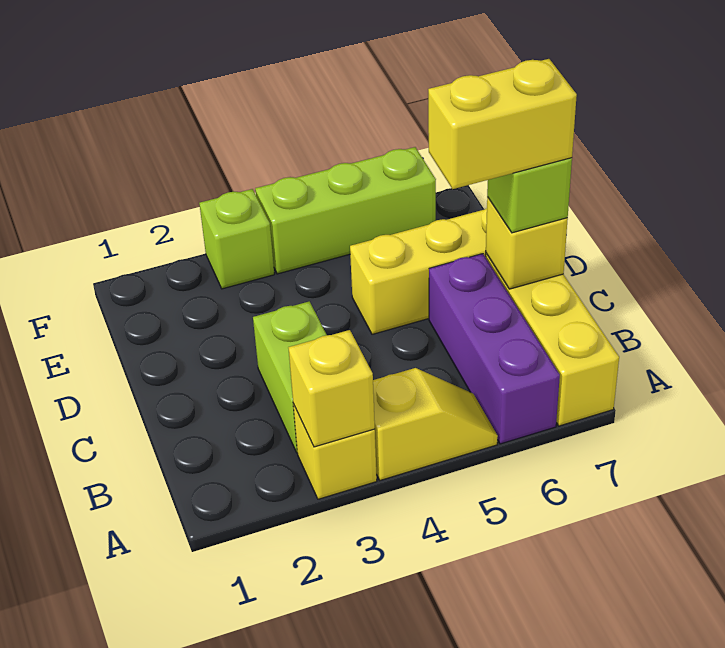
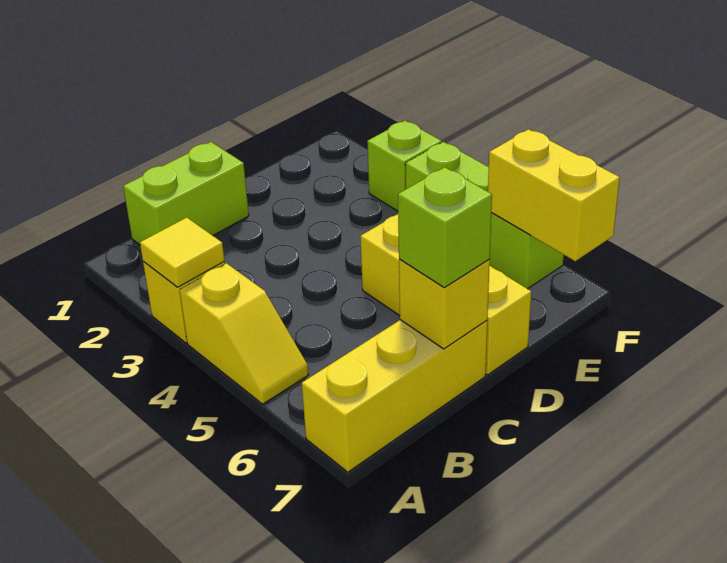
yellow brick A3 level 2 -> yellow tile A3 level 2
purple brick A6:C6 level 1 -> none
lime brick B3:C3 level 1 -> lime brick B1:C1 level 1
yellow brick C6:C7 level 4 -> yellow brick F6:F7 level 2

